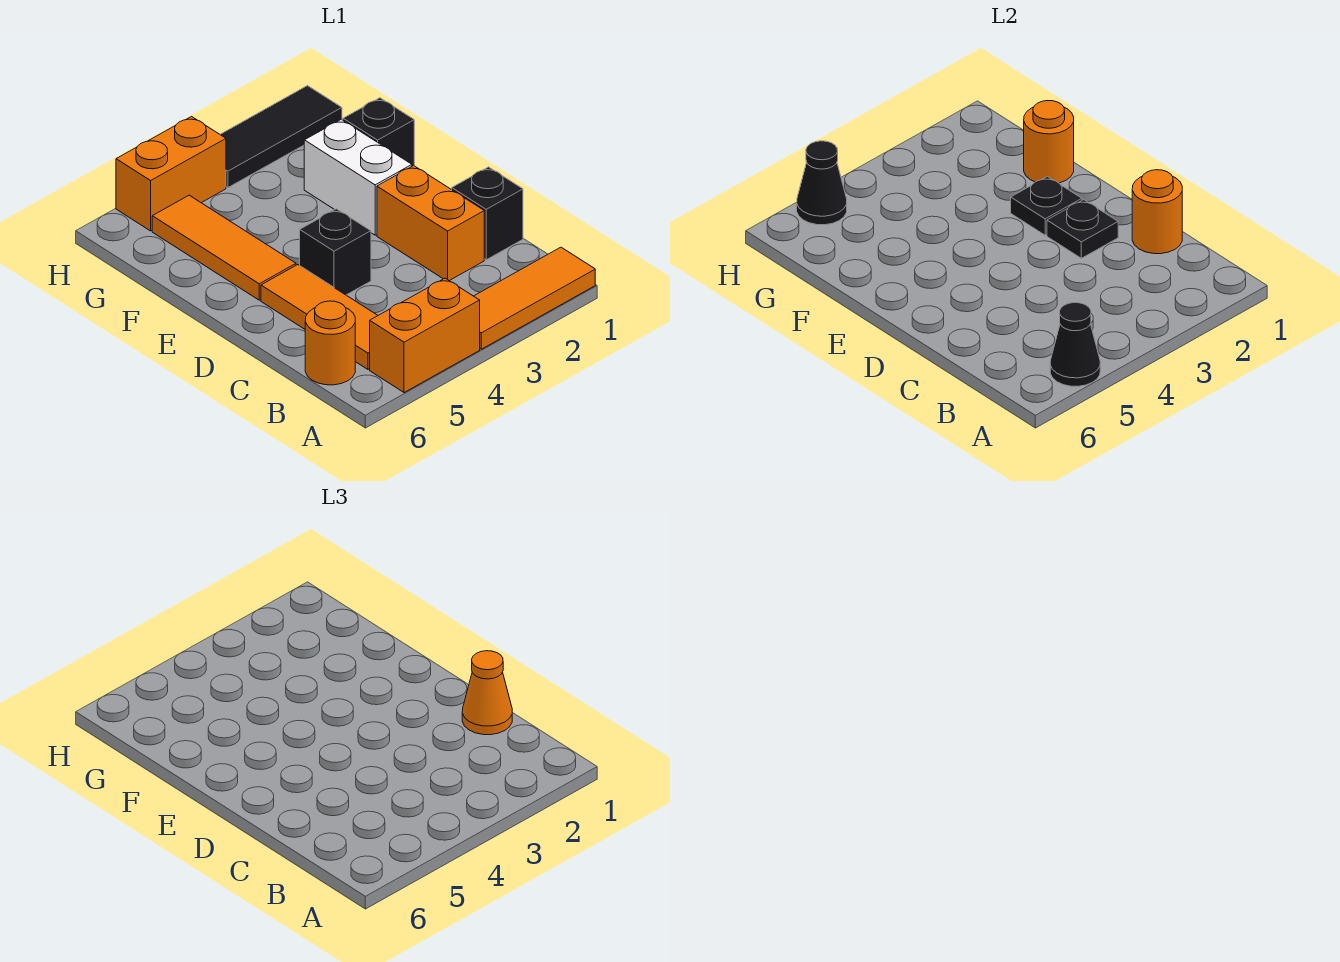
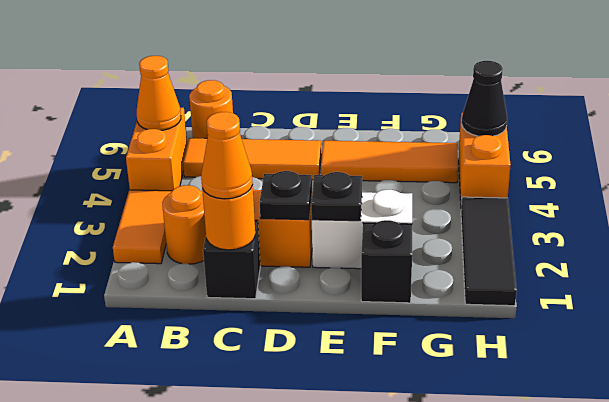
orange tile A1:A3 level 1 -> orange tile A2:A3 level 1
black cone A5 level 2 -> orange cone A5 level 2
black brick D4 level 1 -> none
orange round brick F1 level 2 -> orange round brick B2 level 1

